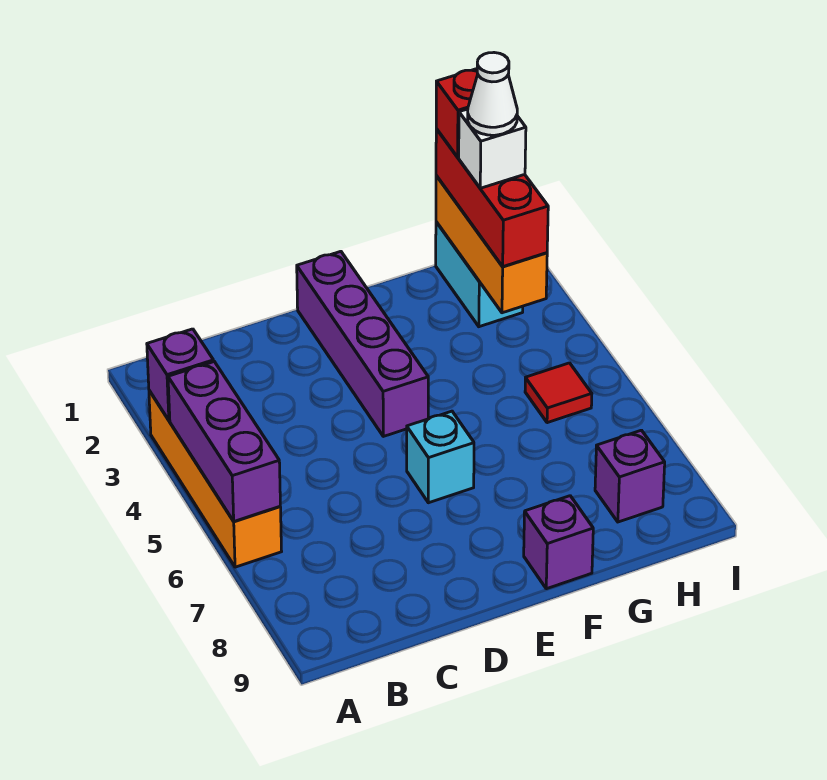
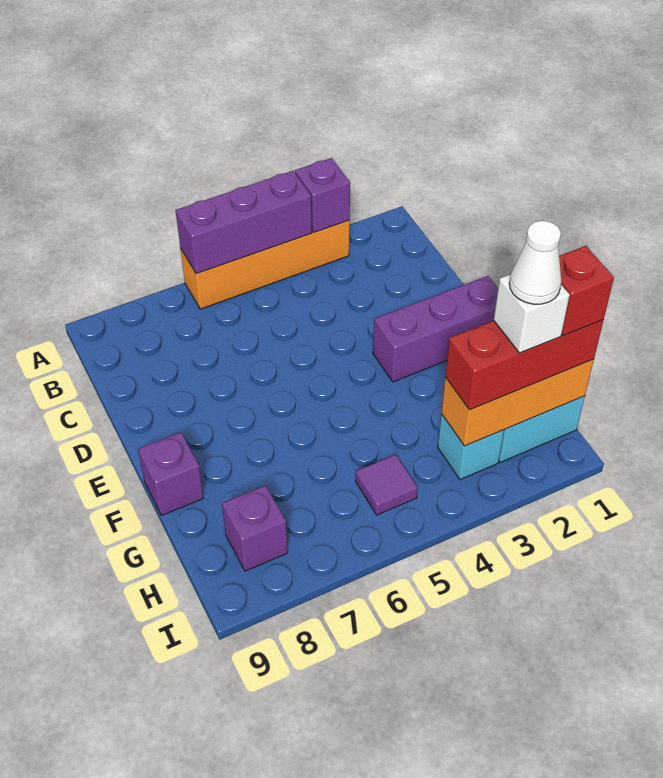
purple brick E1:E4 level 1 -> purple brick E1:E3 level 1
cyan brick E6 level 1 -> cyan brick H3 level 1
red tile H5 level 1 -> purple tile H5 level 1

